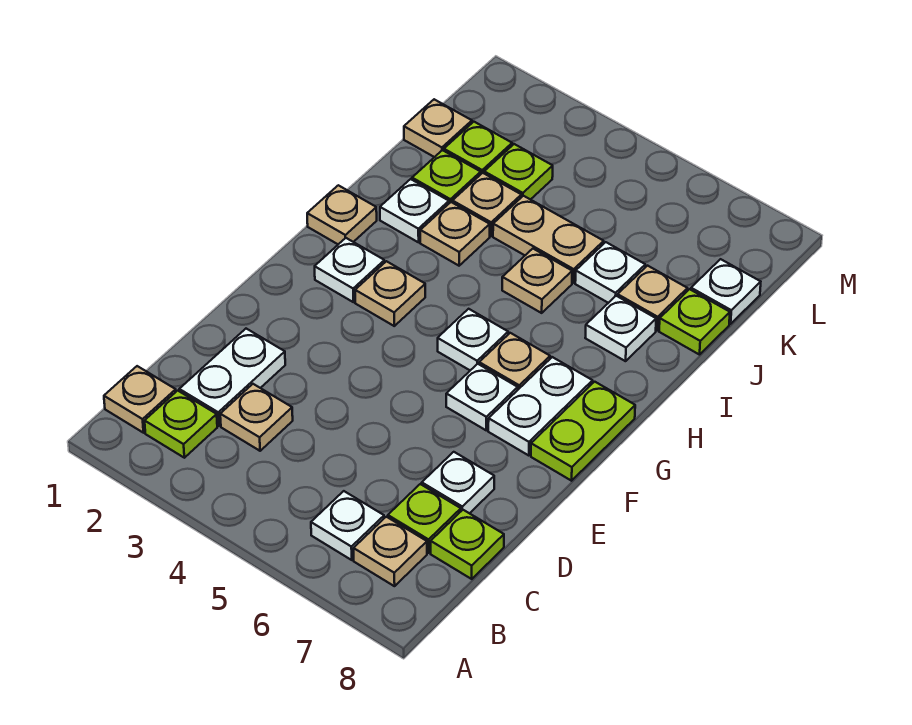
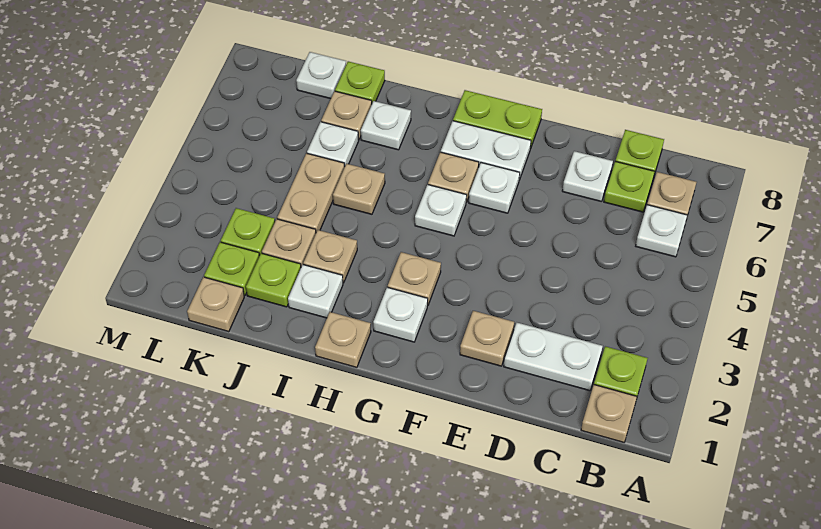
tan plate C3 level 1 -> tan plate E2 level 1

